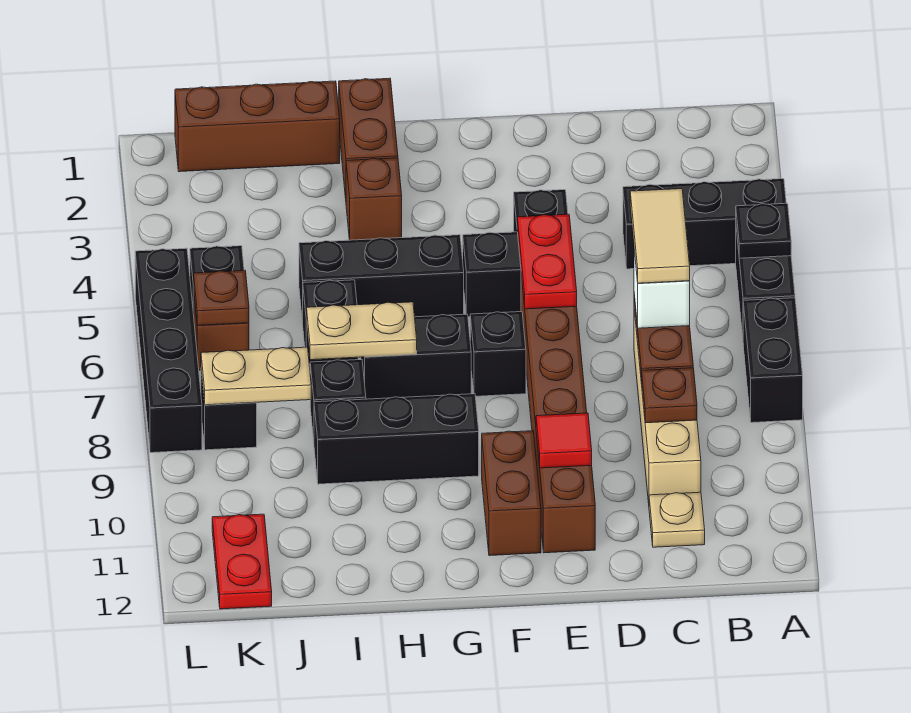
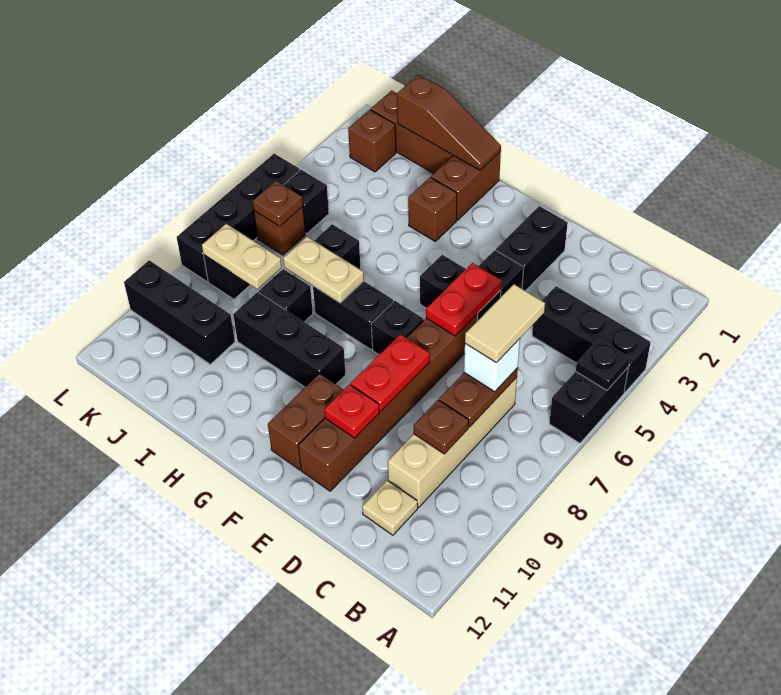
black brick A7:A8 level 1 -> black brick E2:E3 level 1
red tile E10 level 2 -> red plate E10 level 2
black brick G5:I5 level 1 -> black brick J10:L10 level 1
none -> brown slope H1:J1 level 2 top J
none -> brown brick K2 level 1
red plate K11:K12 level 1 -> red plate E8:E9 level 2

